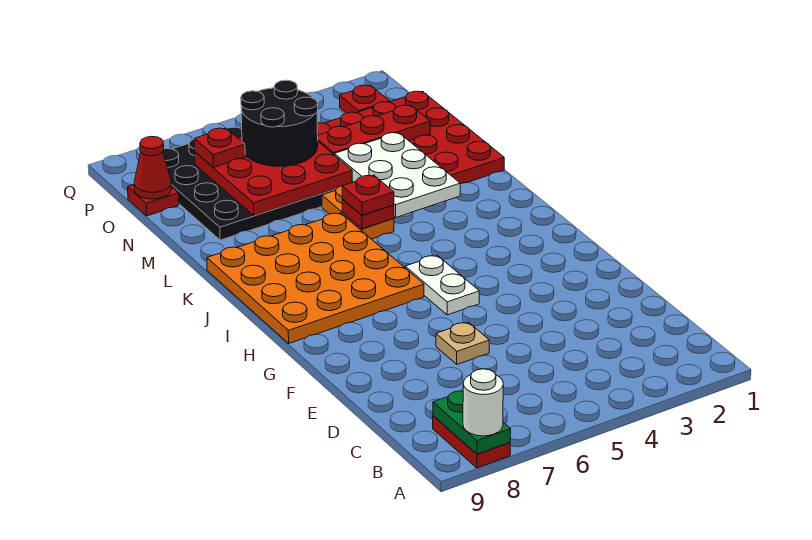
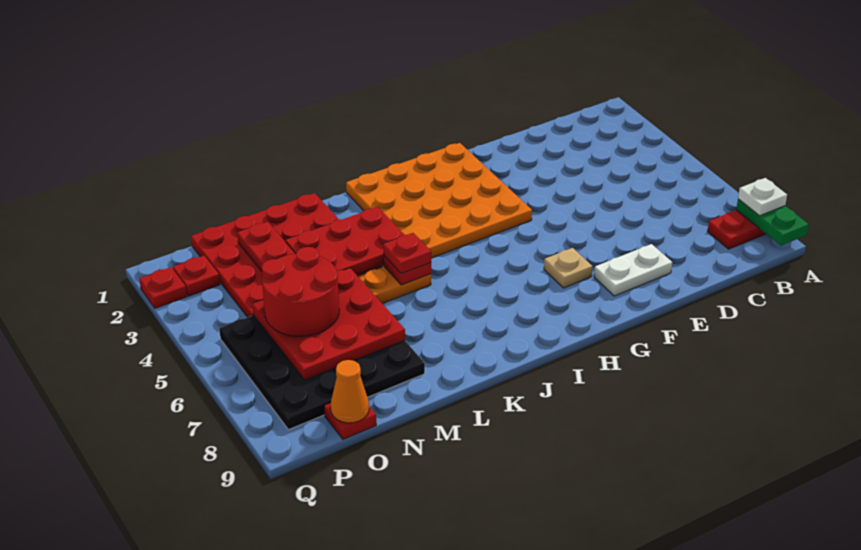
green plate A8:B8 level 2 -> green plate A8:A9 level 2
white round brick A8 level 3 -> white plate A8 level 3
tan plate E6 level 1 -> tan plate G7 level 1
white plate G5:H5 level 1 -> white plate E8:F8 level 1
orange plate H6:K9 level 1 -> orange plate G1:J4 level 1
white plate K3:M4 level 2 -> red plate K3:M4 level 2
black round brick N5:O6 level 3 -> red round brick N5:O6 level 3
red plate O7 level 3 -> red plate Q2 level 1
red cone O9 level 2 -> orange cone O9 level 2

